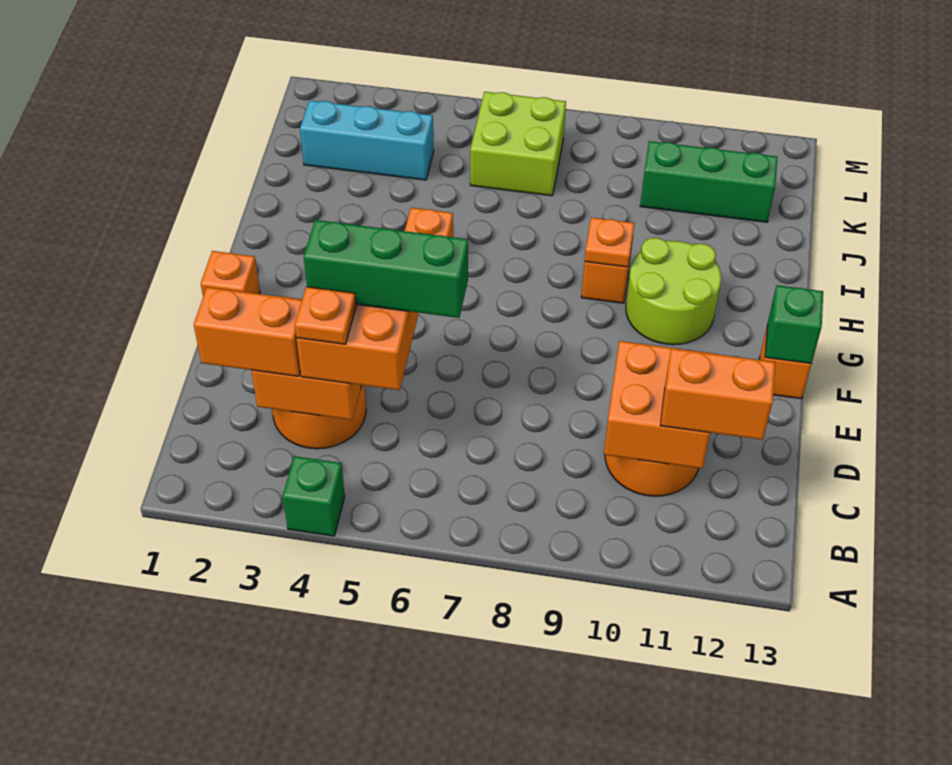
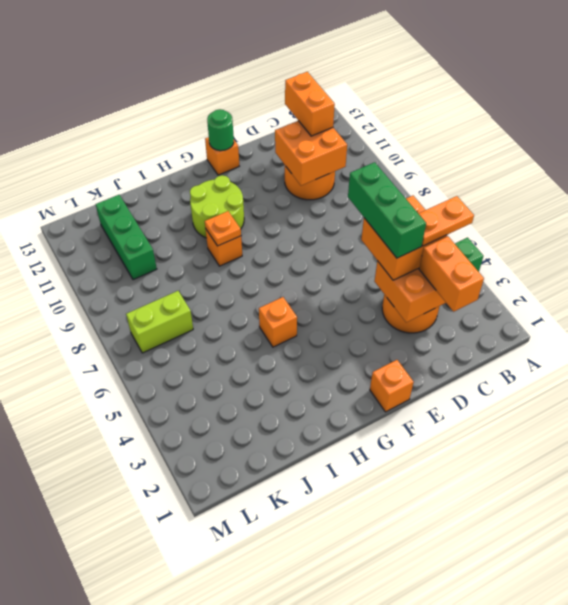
orange plate C4 level 4 -> orange plate B4:C4 level 4
green brick F13 level 2 -> green round brick F13 level 2
cyan brick K2:K4 level 1 -> none
lime brick K6:L7 level 1 -> lime brick K7:L7 level 1

